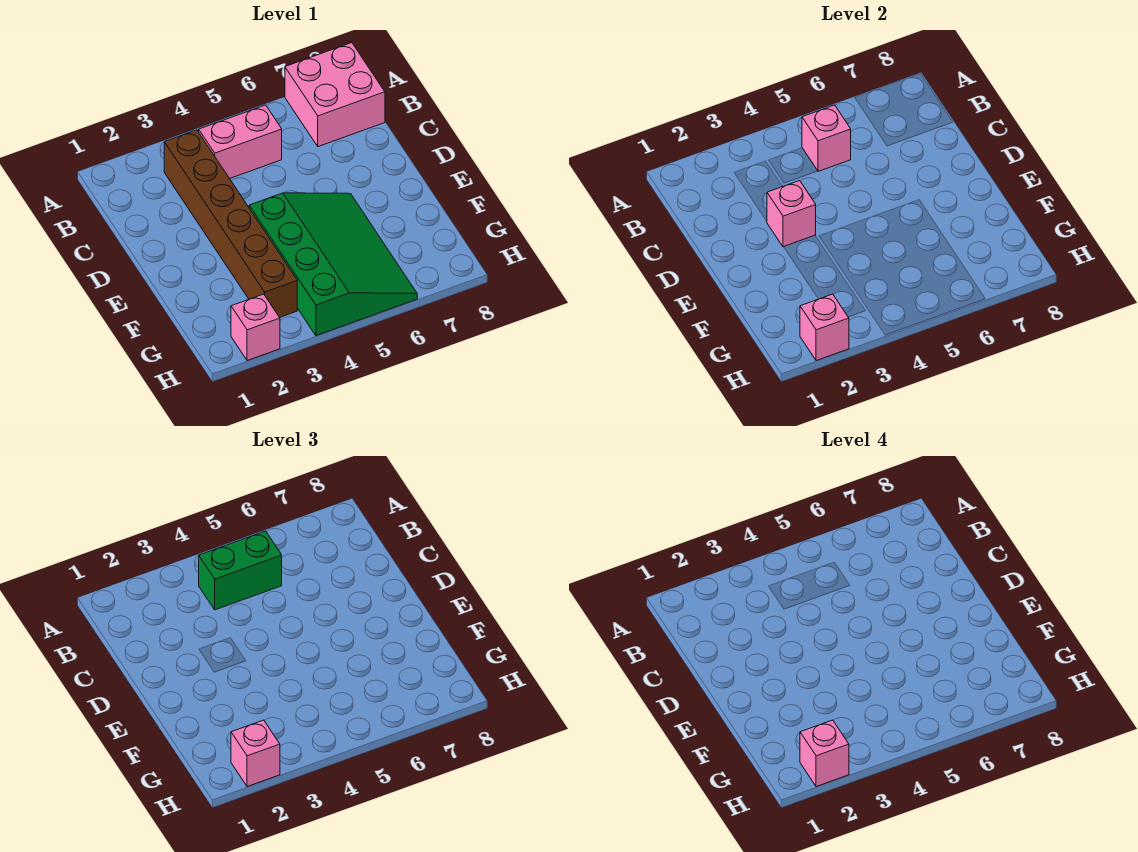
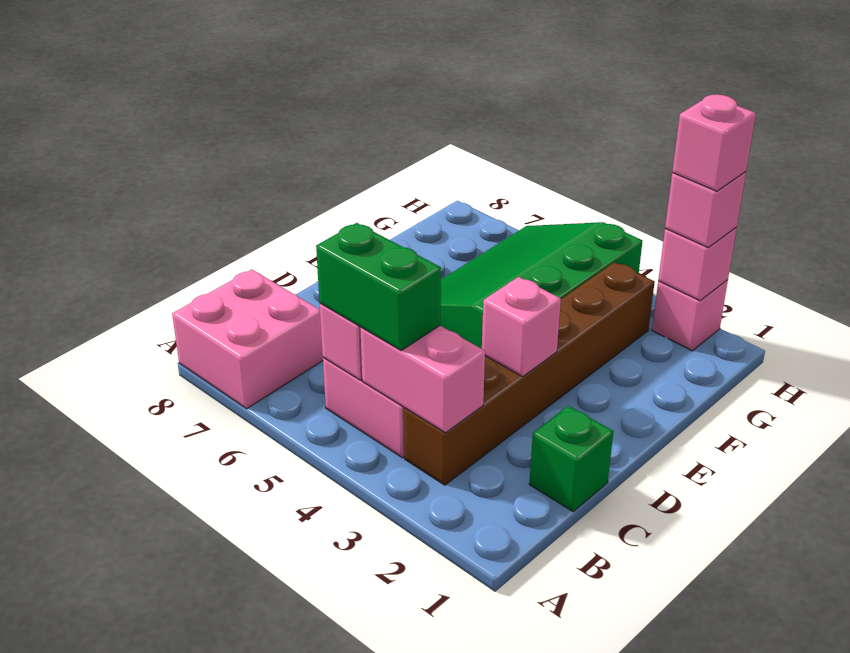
none -> pink brick B3:B4 level 2
none -> green brick C1 level 1

